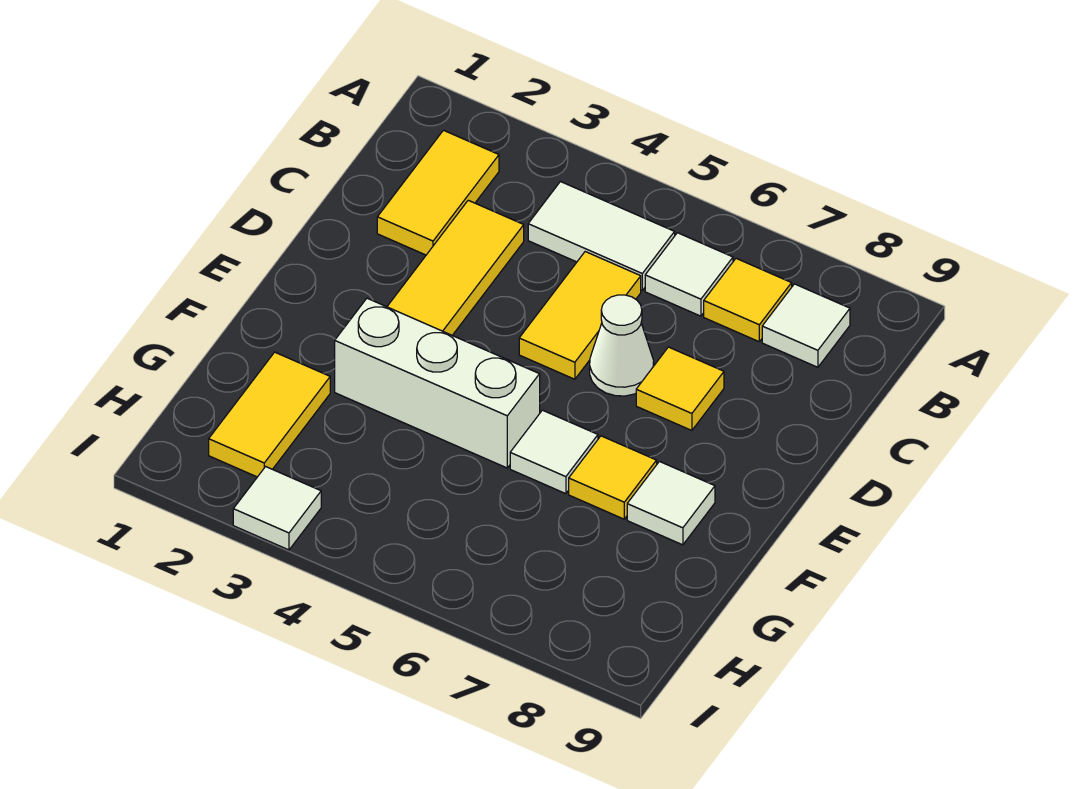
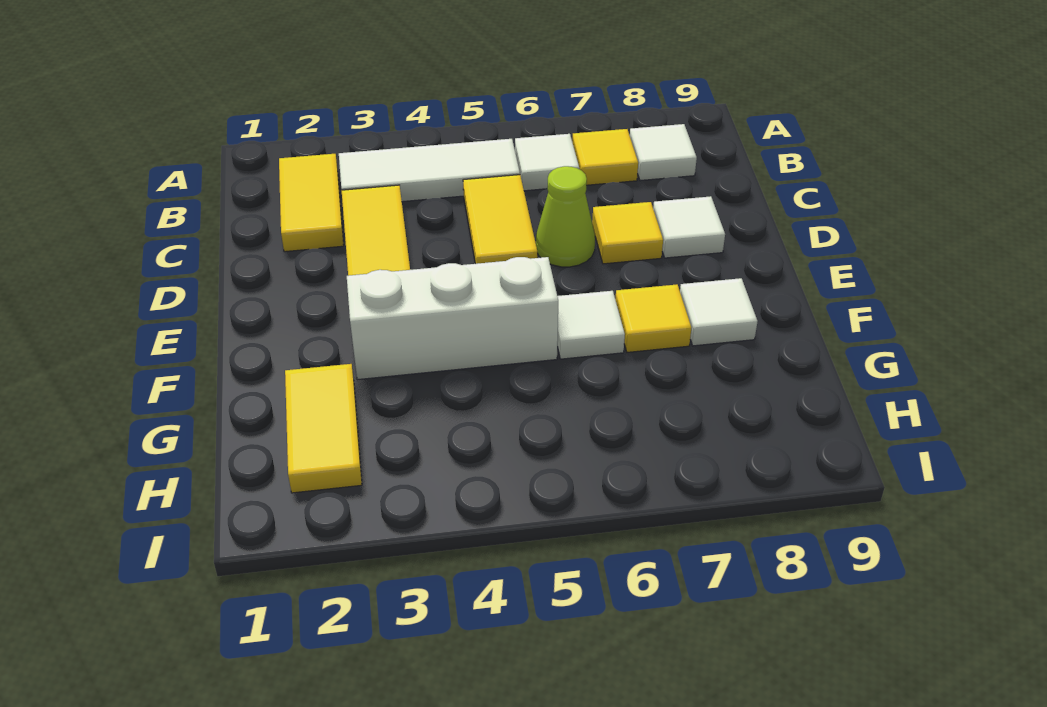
white tile B4:B5 level 1 -> white tile B3:B5 level 1
white cone D6 level 1 -> lime cone D6 level 1
white tile I3 level 1 -> white tile D8 level 1

